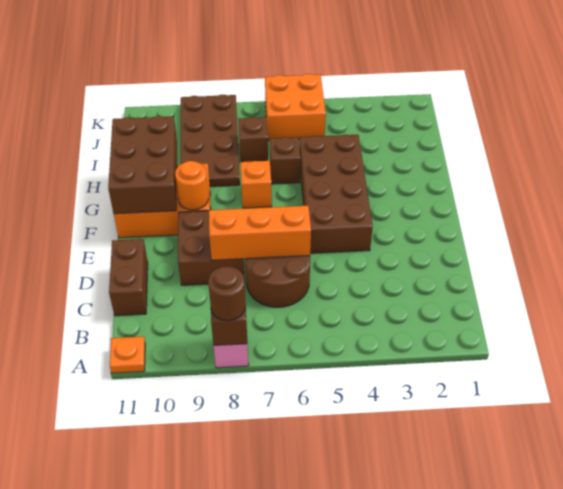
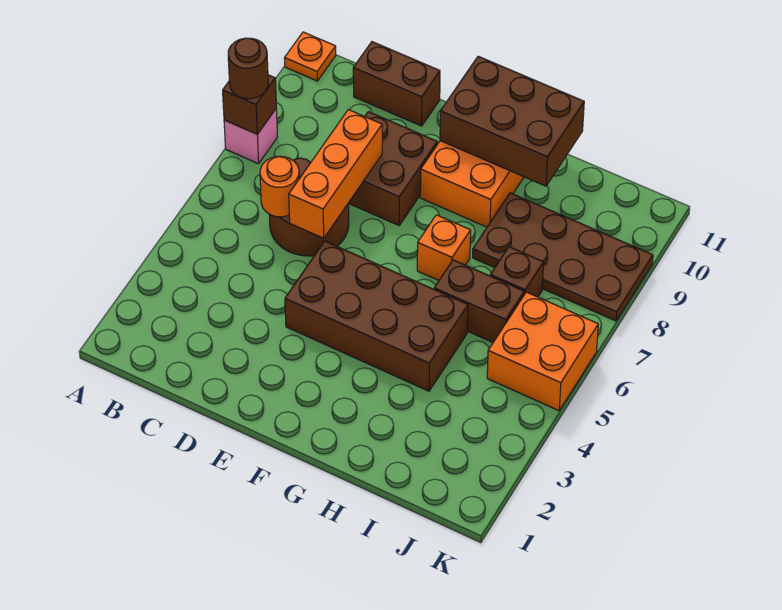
orange round brick F9 level 2 -> orange round brick C6 level 2
brown brick H6 level 1 -> brown brick H6:I6 level 1

